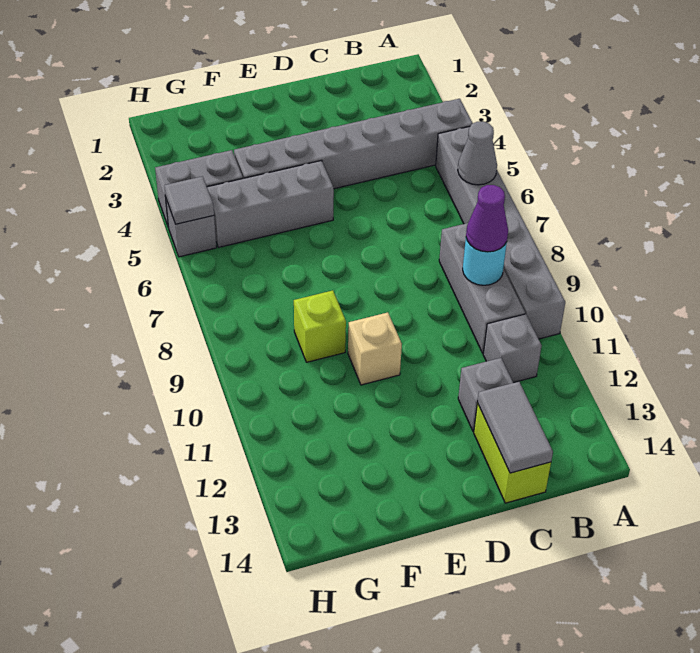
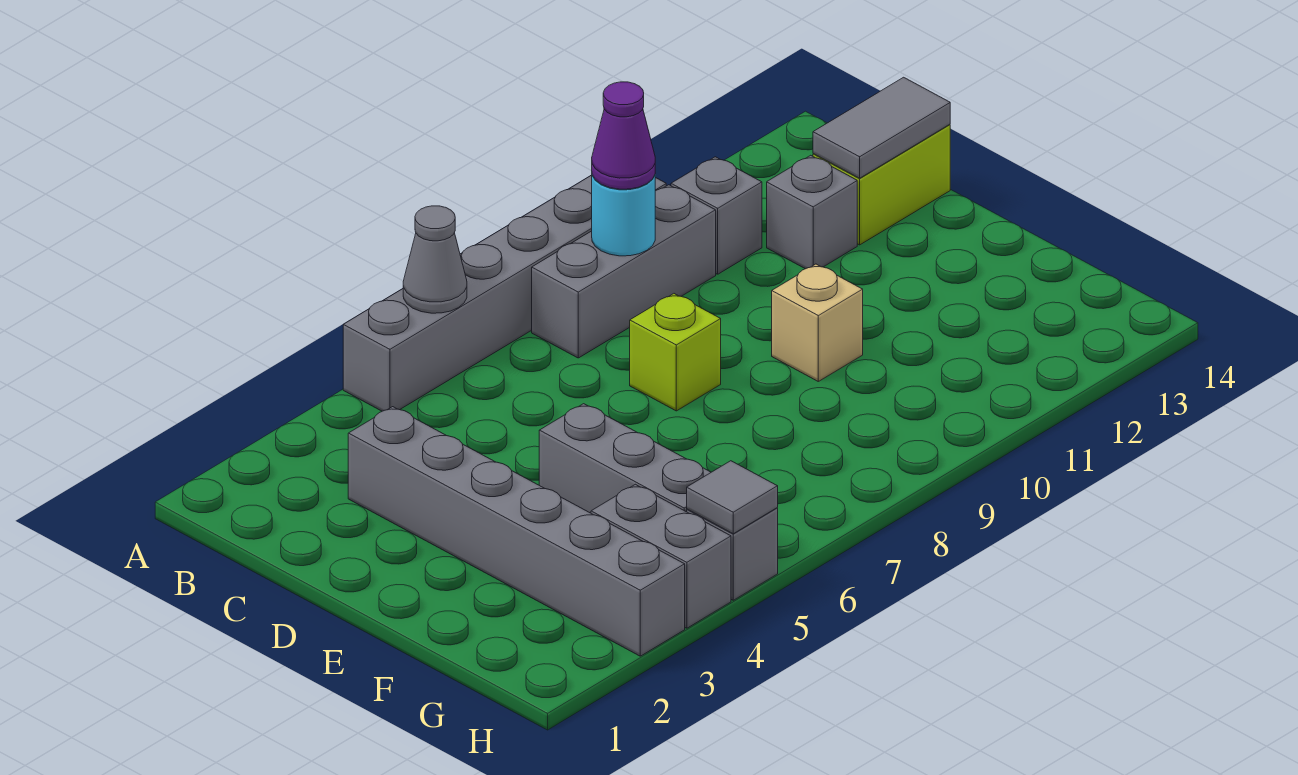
grey brick A4:F4 level 1 -> grey brick C3:H3 level 1
lime brick F9 level 1 -> lime brick D8 level 1

